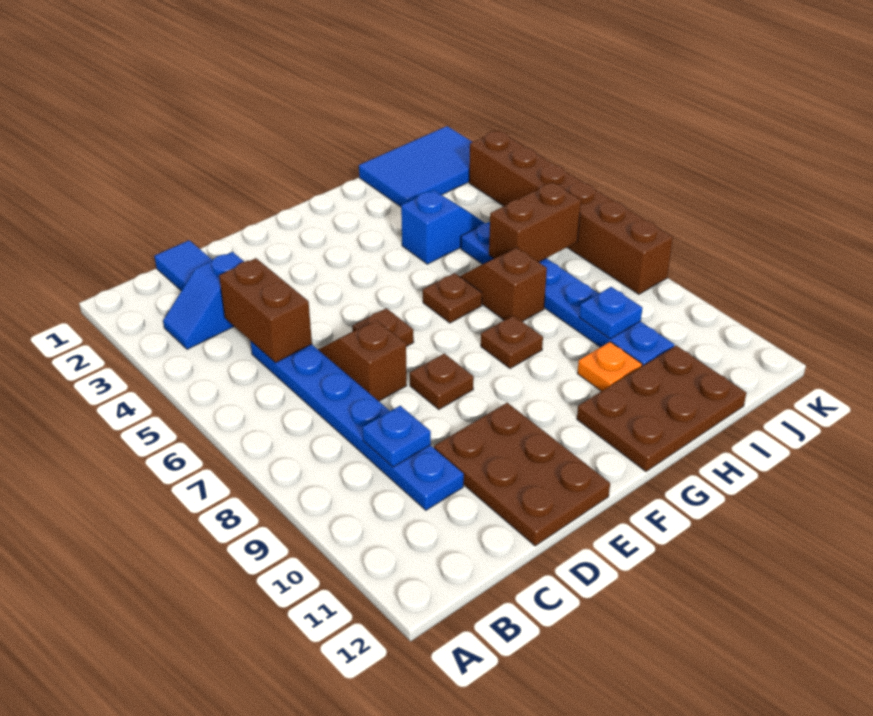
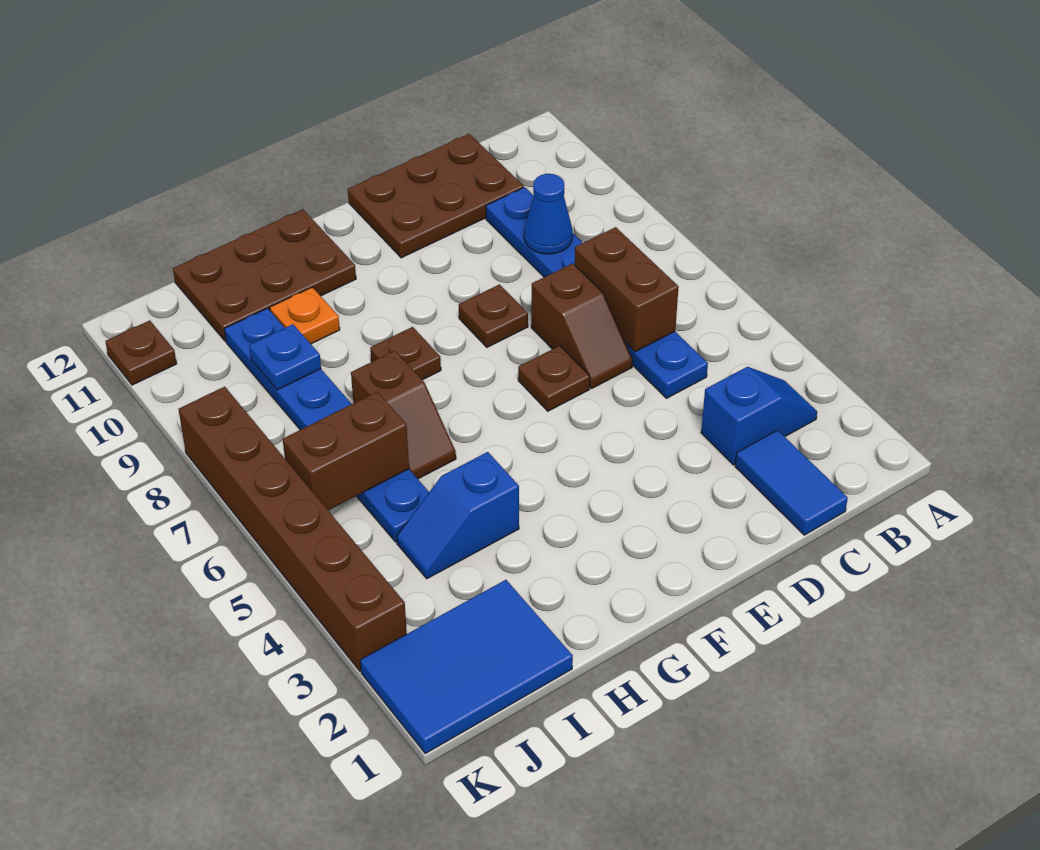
brown brick C4:C5 level 2 -> brown brick C6:C7 level 2
blue plate C9 level 2 -> blue cone C9 level 2
brown plate D10:E12 level 1 -> brown plate C11:E12 level 1
brown plate G6 level 1 -> brown plate K11 level 1

